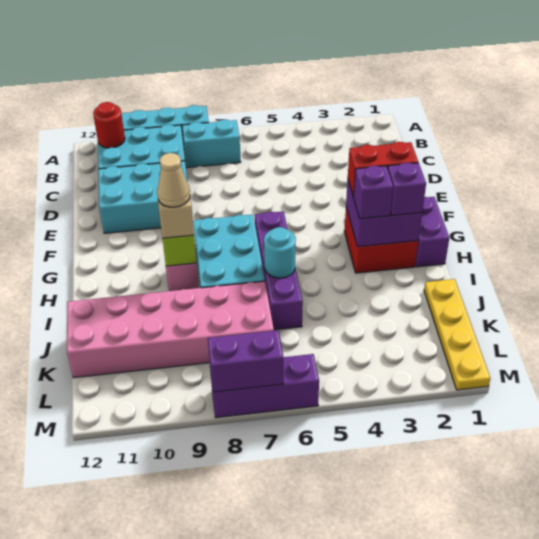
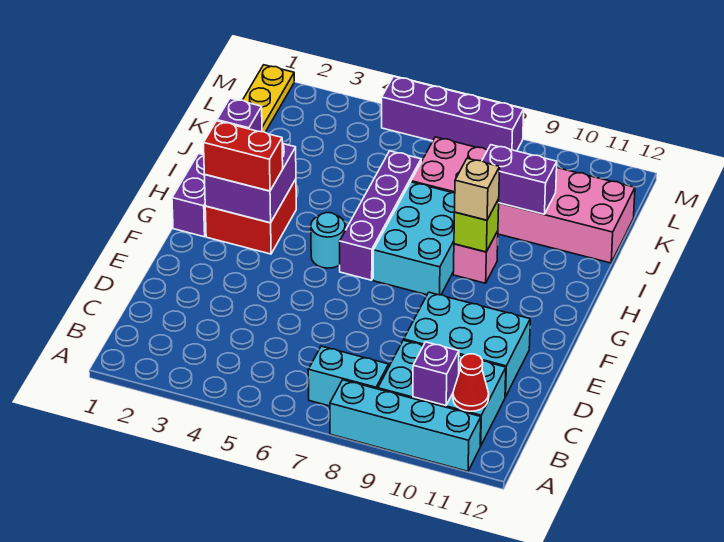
red round brick B11 level 2 -> red cone B11 level 2
purple brick H3 level 3 -> purple brick B10 level 2
tan cone H9 level 4 -> none
cyan round brick I6 level 2 -> cyan round brick G5 level 1
purple brick M6:M8 level 1 -> purple brick M5:M8 level 1
purple brick M7:M8 level 2 -> purple brick J9:J10 level 2

